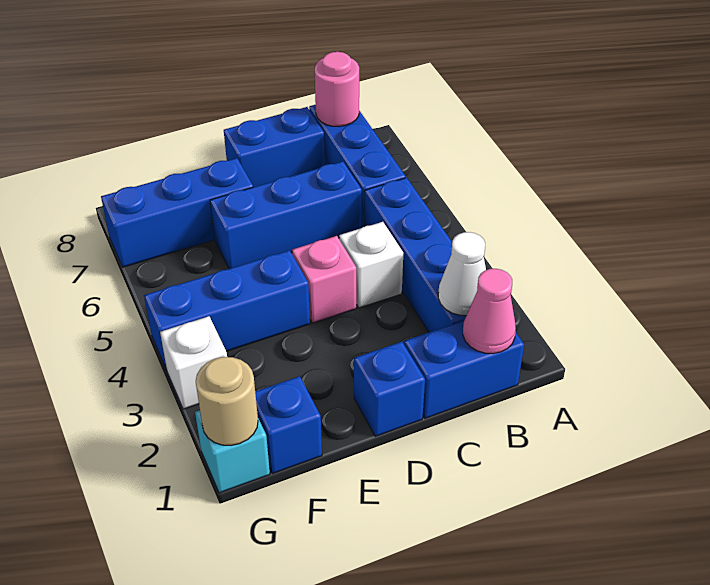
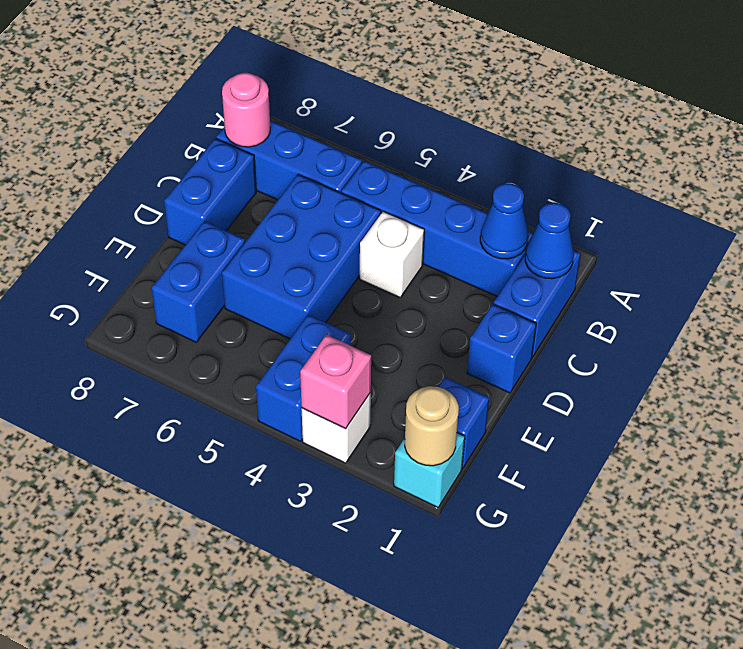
pink cone B1 level 2 -> blue cone B1 level 2
white cone B2 level 2 -> blue cone B2 level 2
blue brick C6:E6 level 1 -> blue brick C5:E6 level 1
pink brick D4 level 1 -> pink brick G3 level 2
blue brick E4:G4 level 1 -> blue brick F4:G4 level 1
blue brick E7:G7 level 1 -> blue brick E7:F7 level 1

